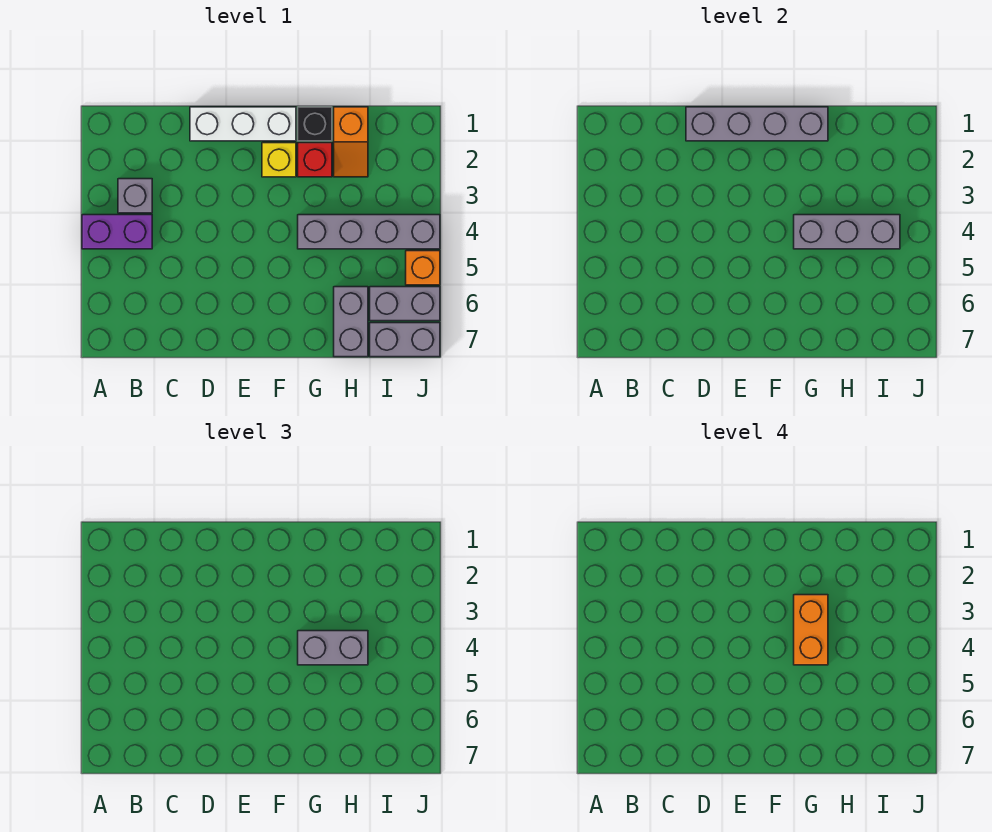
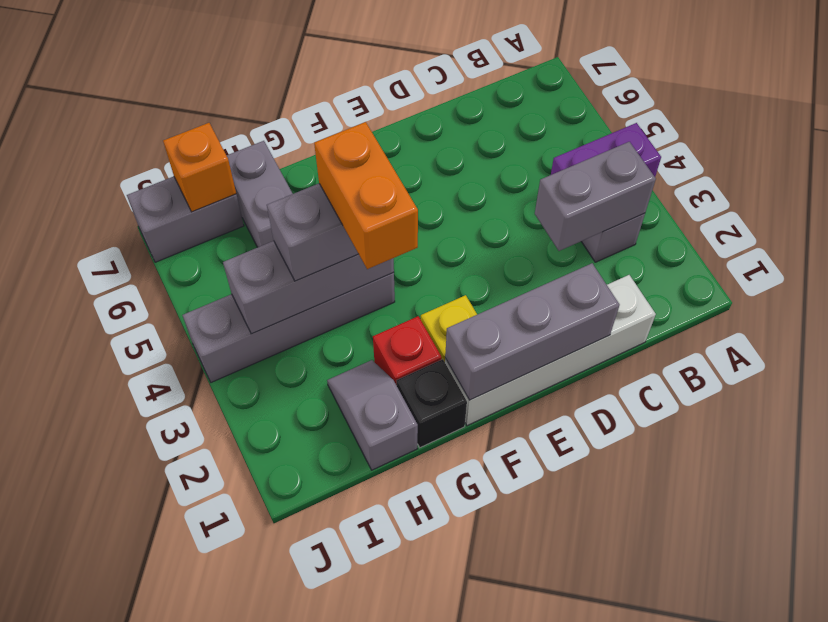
white brick D1:F1 level 1 -> white brick C1:F1 level 1
grey brick D1:G1 level 2 -> grey brick D1:F1 level 2
orange slope H1:H2 level 1 top 1 -> grey slope H1:H2 level 1 top 1
grey brick I6:J6 level 1 -> grey brick B3:C3 level 2
orange brick J5 level 1 -> orange brick I7 level 2

